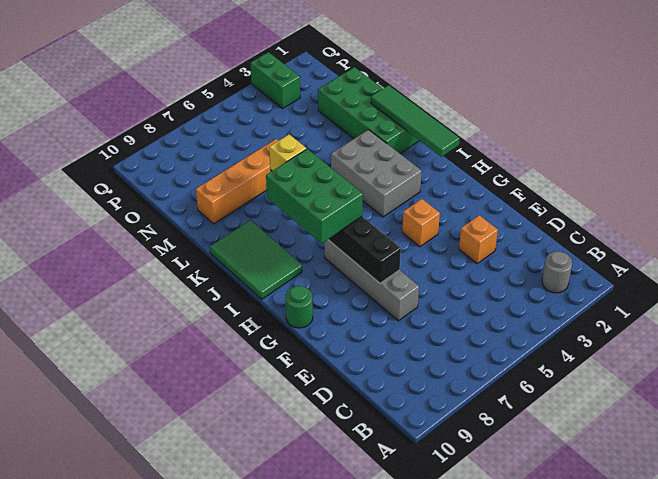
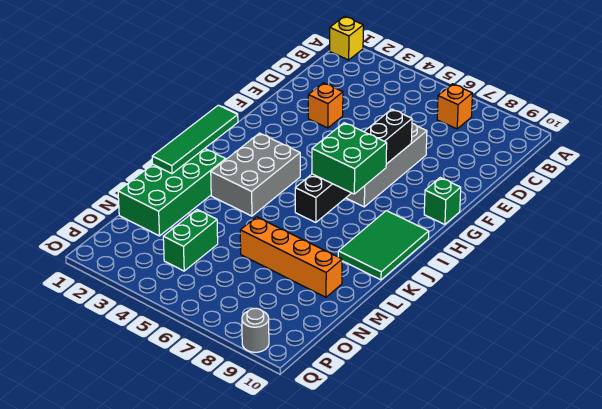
grey round brick B2 level 1 -> grey round brick Q9 level 1
orange brick G4 level 1 -> orange brick B7 level 1
green round brick G10 level 1 -> green brick G10 level 1
green brick H7:J8 level 3 -> green brick I7:J8 level 3
yellow brick K7 level 3 -> yellow brick A1 level 1
green brick P3:Q3 level 1 -> green brick N4:O4 level 1

